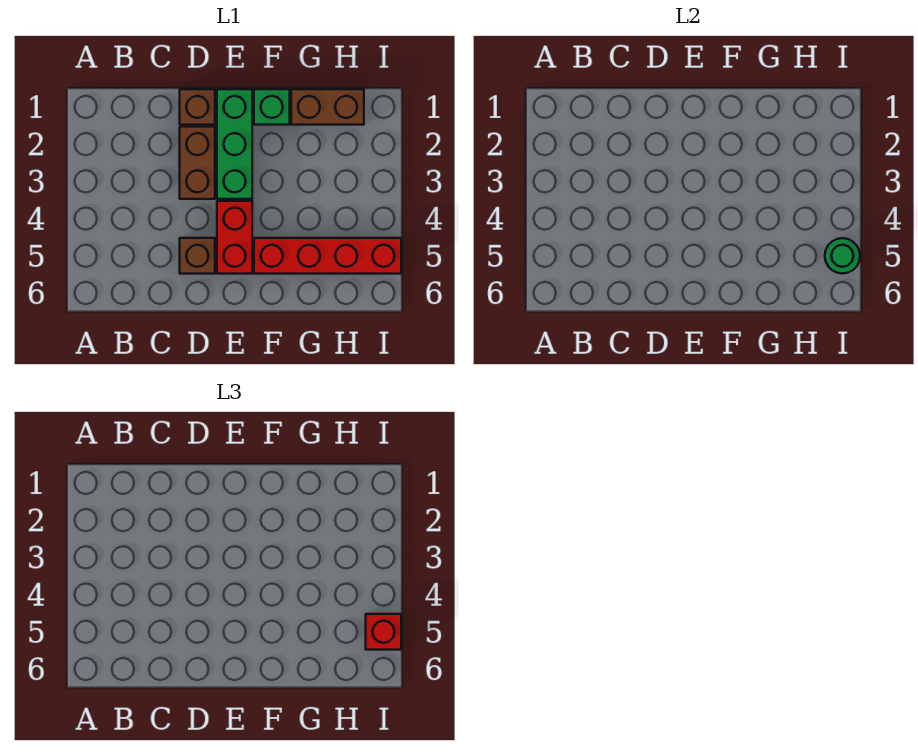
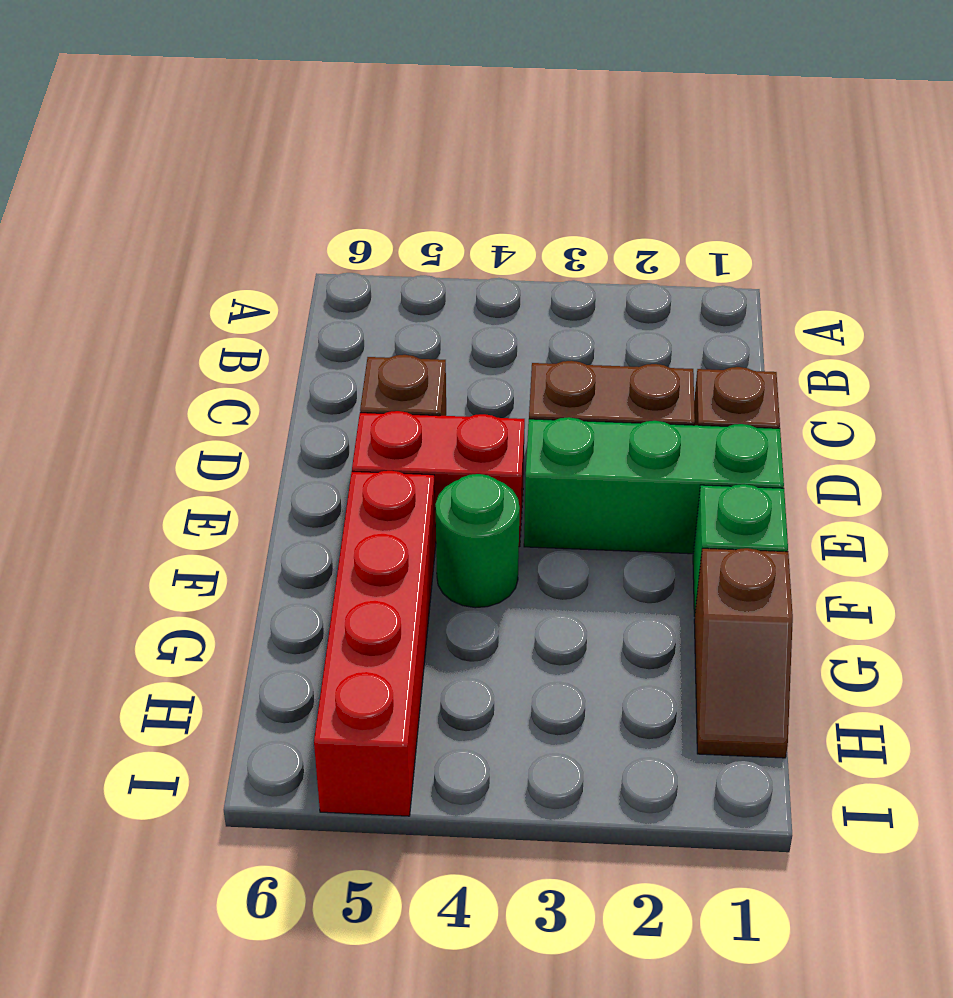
brown brick G1:H1 level 1 -> brown slope G1:H1 level 1 top G
green round brick I5 level 2 -> green round brick F4 level 1
red brick I5 level 3 -> none

